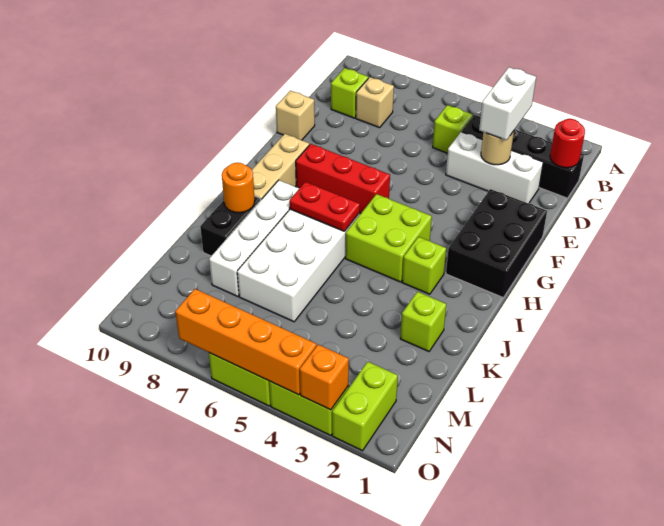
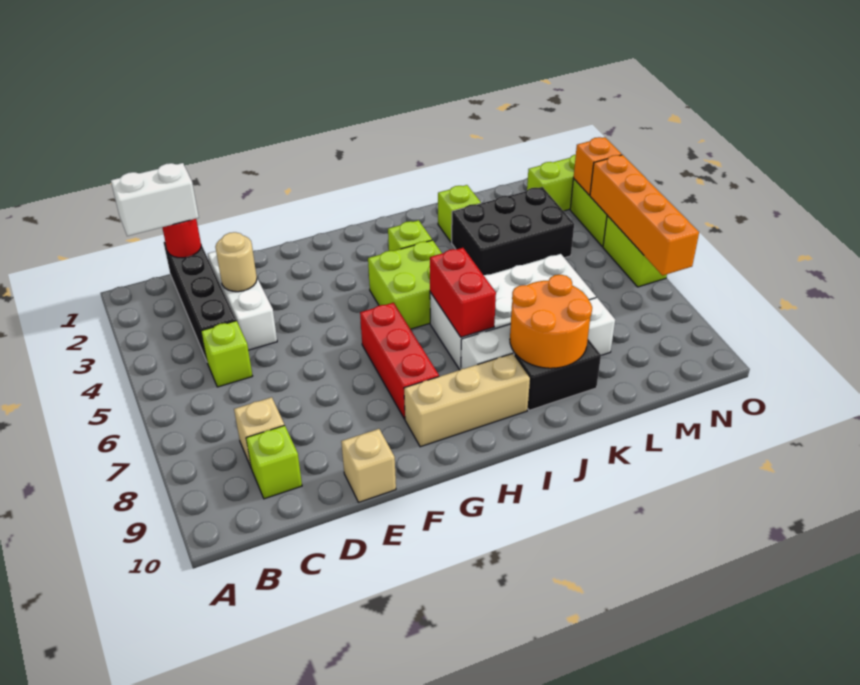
white brick C3:D3 level 3 -> white brick B1:C1 level 3
black brick F1:H2 level 1 -> black brick K3:M4 level 1
red plate I6:I7 level 2 -> red brick I6:I7 level 2
orange round brick J9 level 2 -> orange round brick J8:K9 level 2

